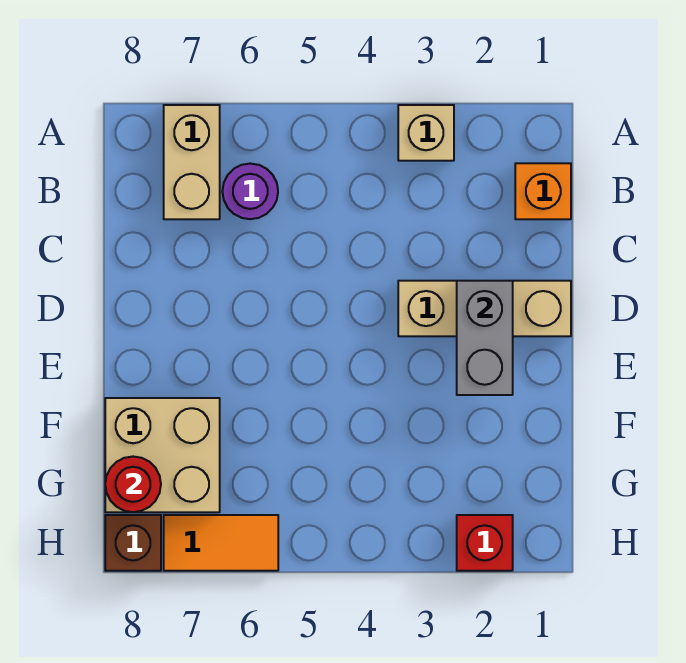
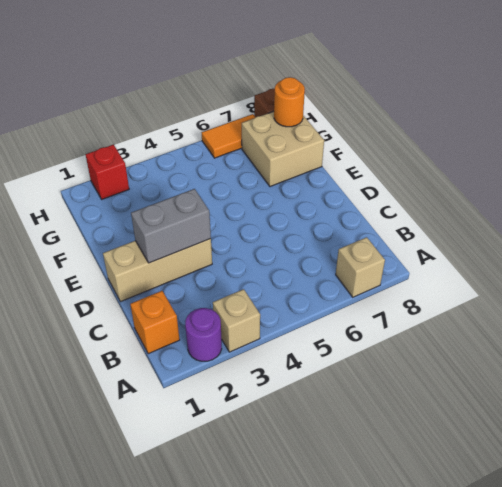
tan brick A7:B7 level 1 -> tan brick A7 level 1
purple round brick B6 level 1 -> purple round brick A2 level 1
grey brick D2:E2 level 2 -> grey brick D2:D3 level 2
red round brick G8 level 2 -> orange round brick G8 level 2

